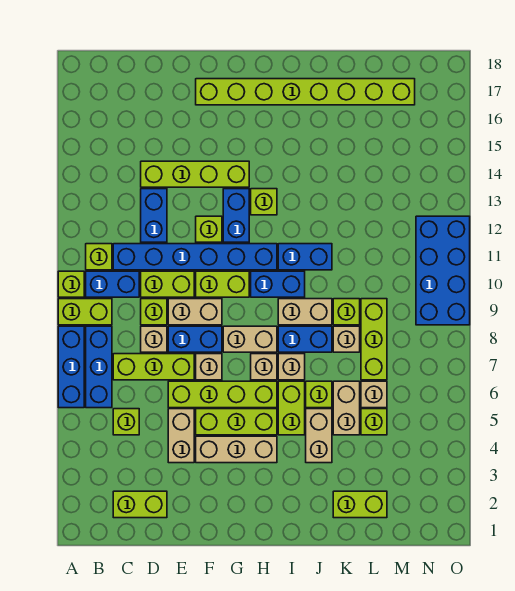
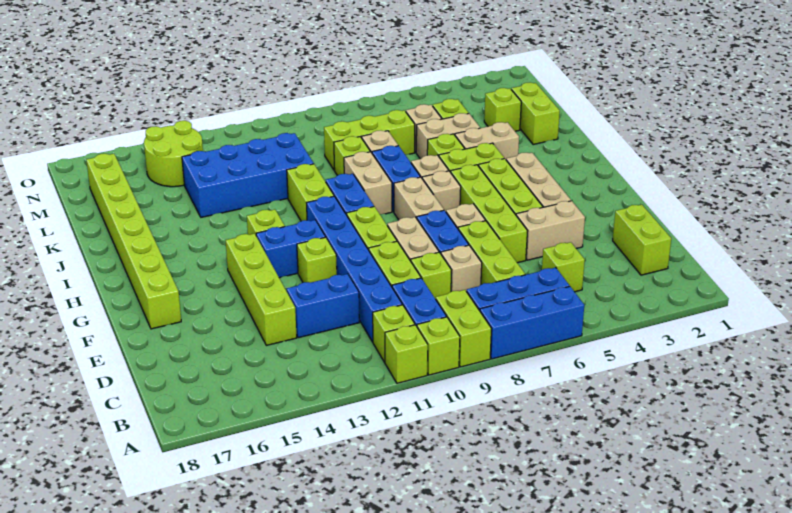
none -> lime brick A11 level 1
blue brick I11:J11 level 1 -> lime brick I11:J11 level 1
none -> lime brick L3 level 1
none -> lime round brick M14:N15 level 1
blue brick N9:O12 level 1 -> blue brick K11:L14 level 1

